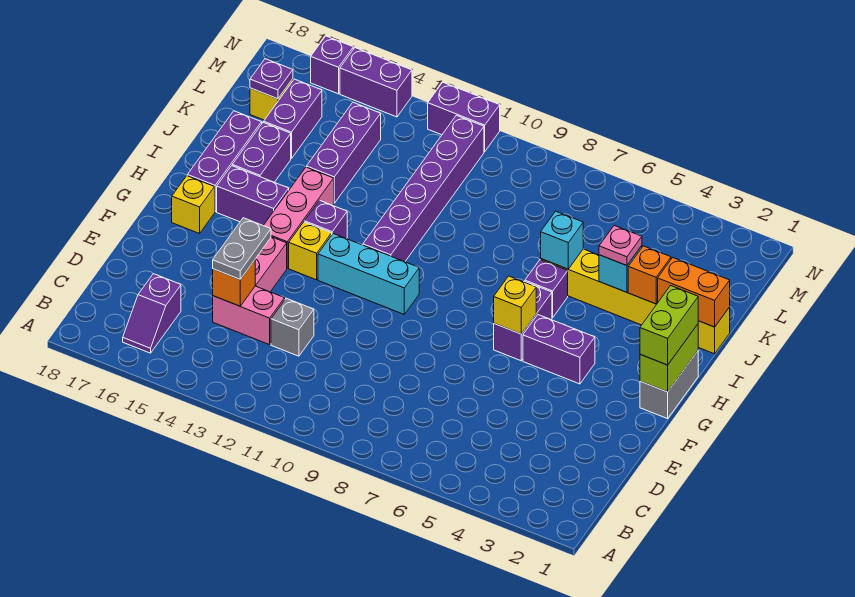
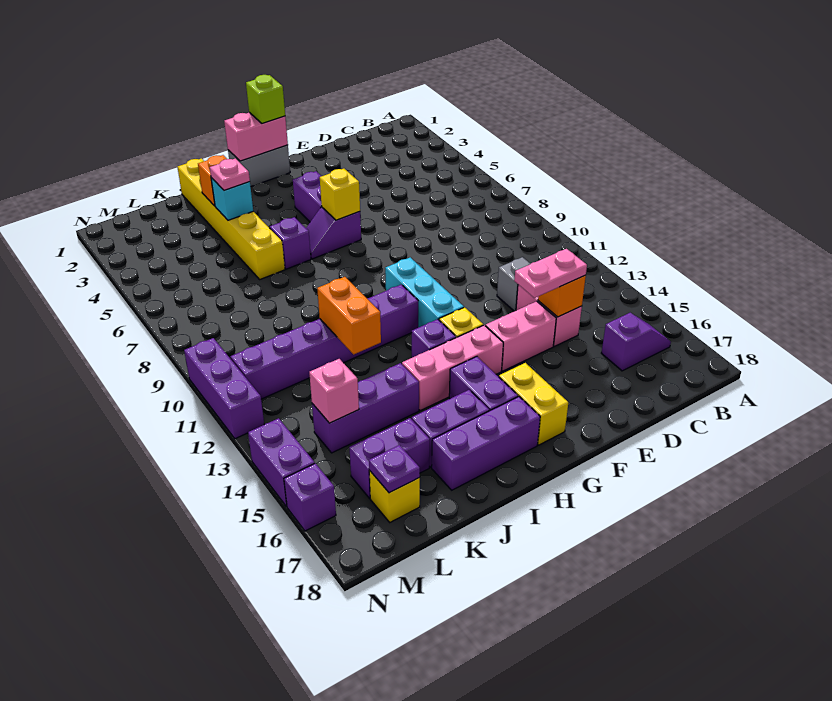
grey plate D14:E14 level 3 -> pink plate D14:E14 level 3
lime brick G1:H1 level 2 -> pink brick G1:H1 level 2
lime brick G1:H1 level 3 -> lime brick G1 level 3
purple brick G6:H6 level 1 -> purple slope G6:H6 level 1 top G
yellow brick G17 level 1 -> yellow brick G16:G17 level 1
orange brick J1:J2 level 2 -> orange brick J11:J12 level 2
cyan brick J6 level 2 -> none
none -> pink brick L14 level 2
purple brick N11:N12 level 1 -> purple brick N10:N12 level 1

